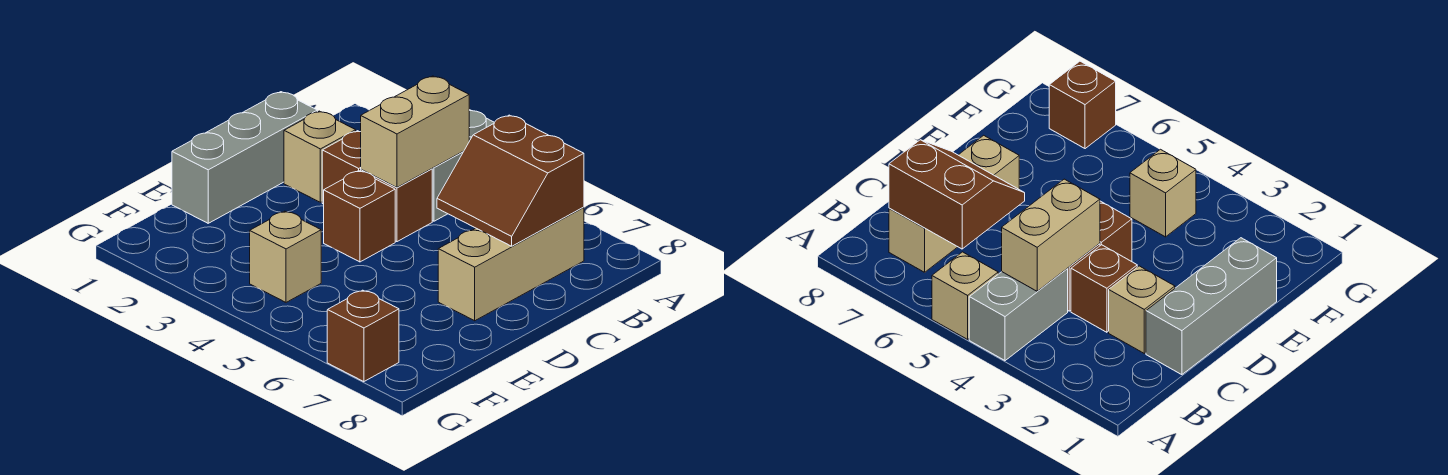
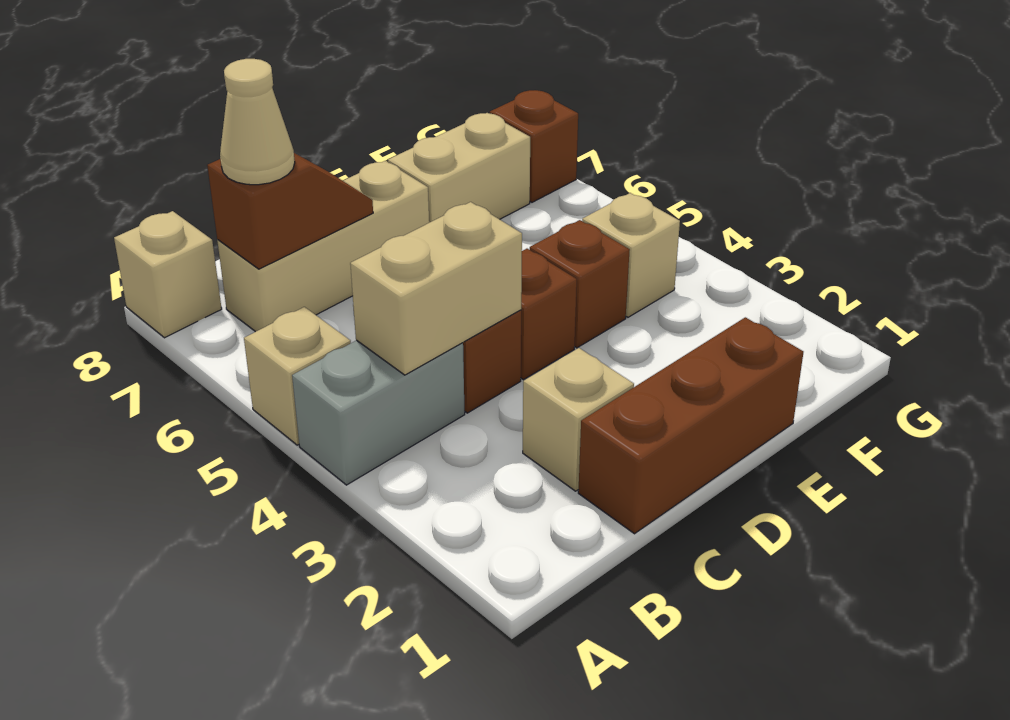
none -> tan brick A8 level 1
brown slope B6:C7 level 2 top B -> brown slope B7:C7 level 2 top B
none -> tan cone B7 level 3
grey brick C1:E1 level 1 -> brown brick C1:E1 level 1
brown brick C3 level 1 -> brown brick E4 level 1
none -> tan brick E7:F7 level 1

